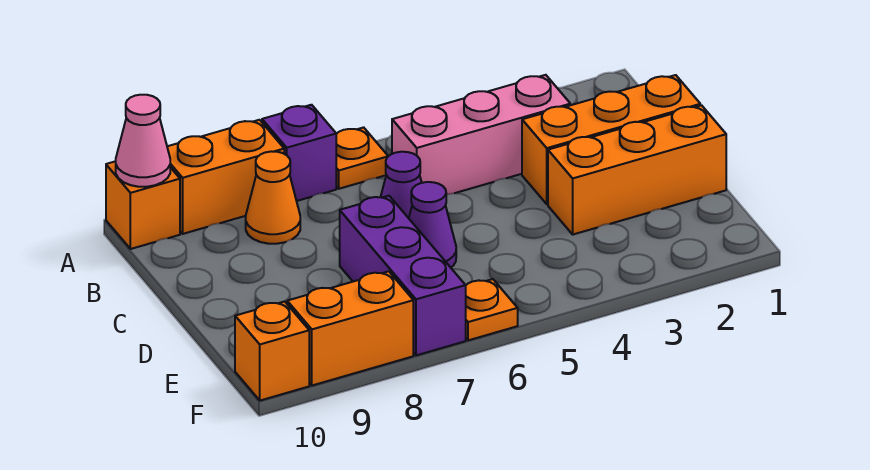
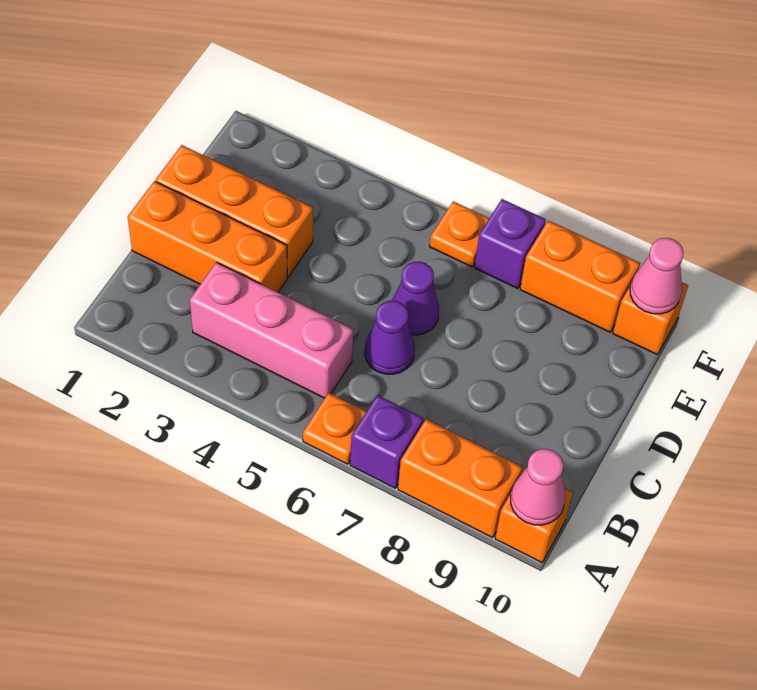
orange cone B8 level 1 -> none
purple brick D7:F7 level 1 -> purple brick F7 level 1
none -> pink cone F10 level 2

